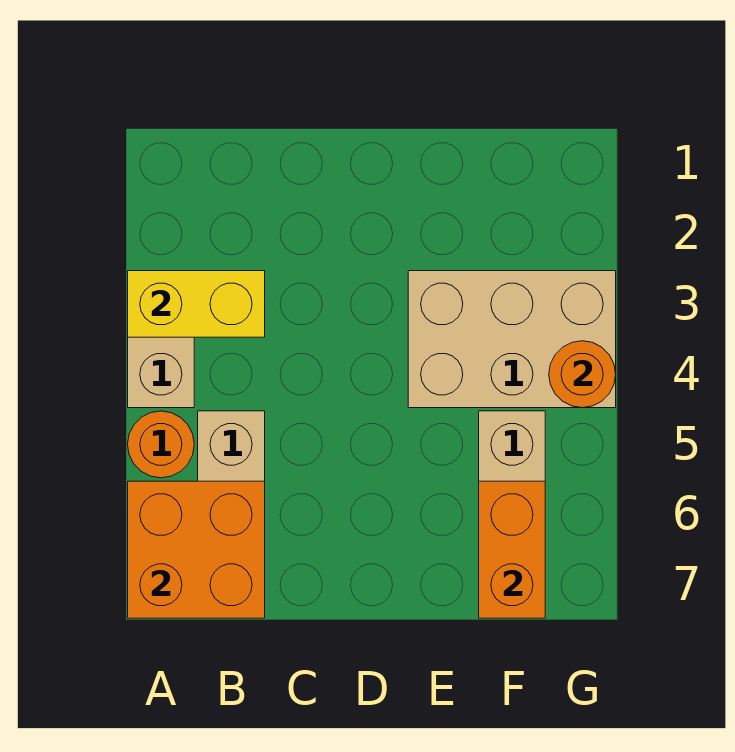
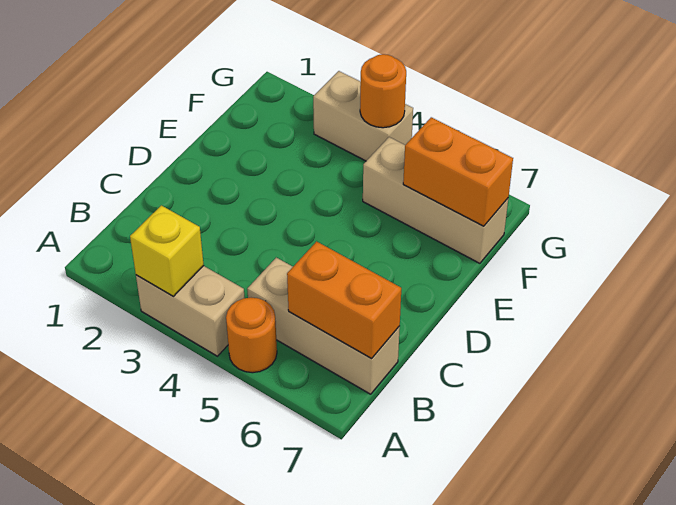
yellow brick A3:B3 level 2 -> yellow brick A3 level 2
orange brick A6:B7 level 2 -> orange brick B6:B7 level 2
tan brick E3:G4 level 1 -> tan brick G3:G4 level 1

